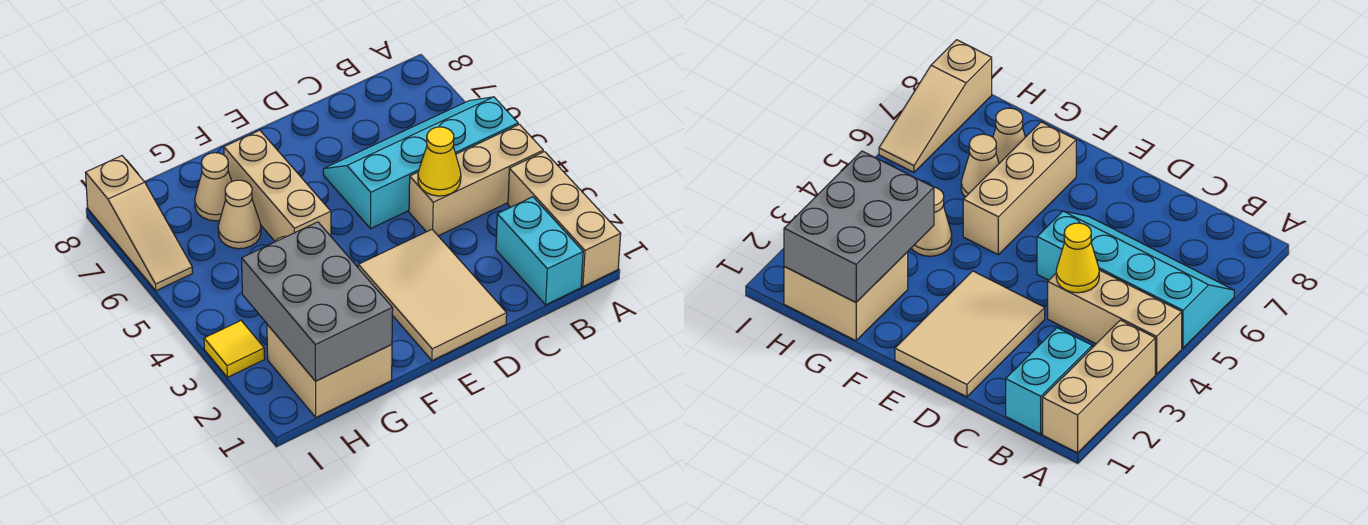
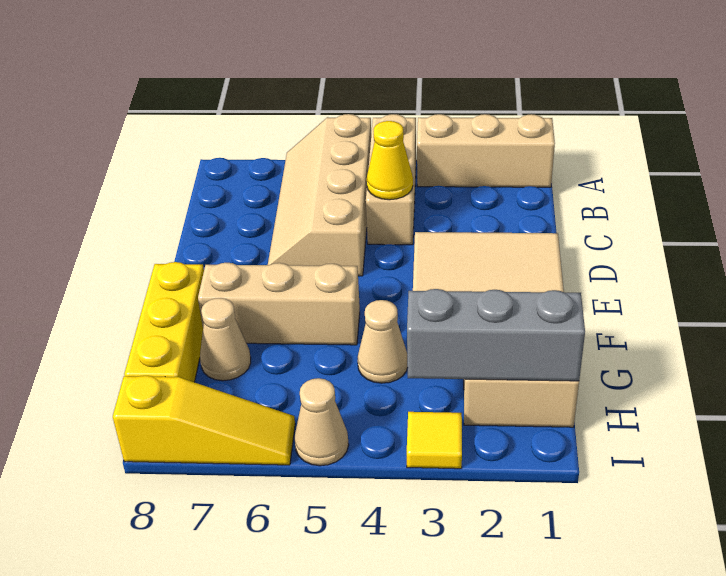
cyan slope A5:D6 level 1 top 5 -> tan slope A5:D6 level 1 top 5
cyan brick B1:B2 level 1 -> none
none -> yellow brick F8:H8 level 1
grey brick G1:H3 level 2 -> grey brick H1:H3 level 2
tan cone G6 level 1 -> tan cone I5 level 1
tan slope I6:I8 level 1 top 8 -> yellow slope I6:I8 level 1 top 8

